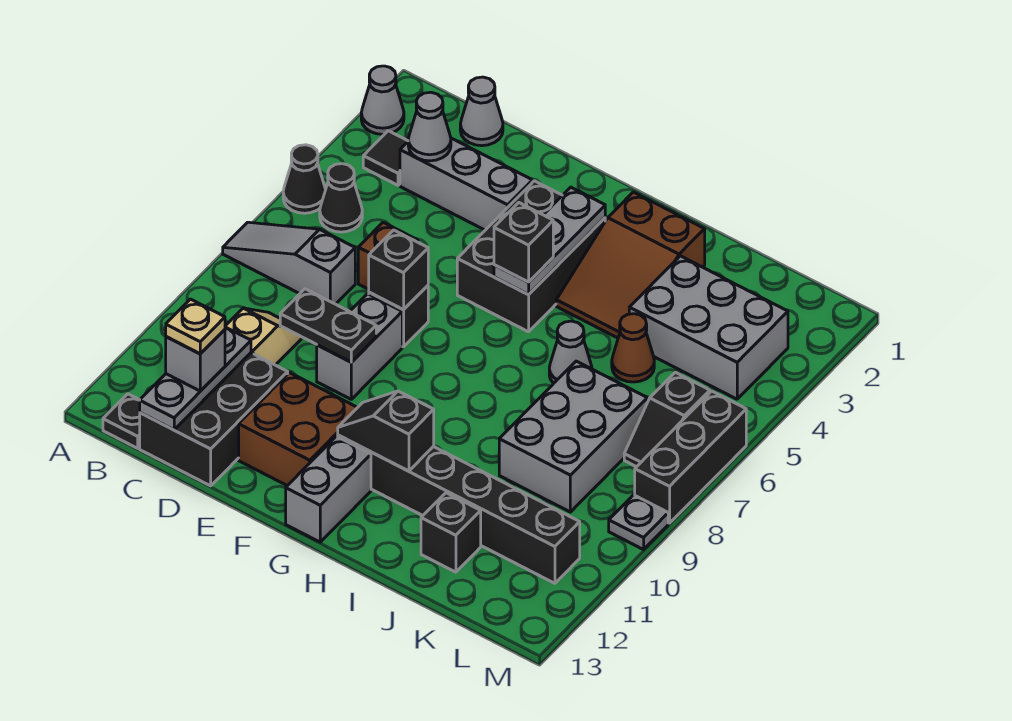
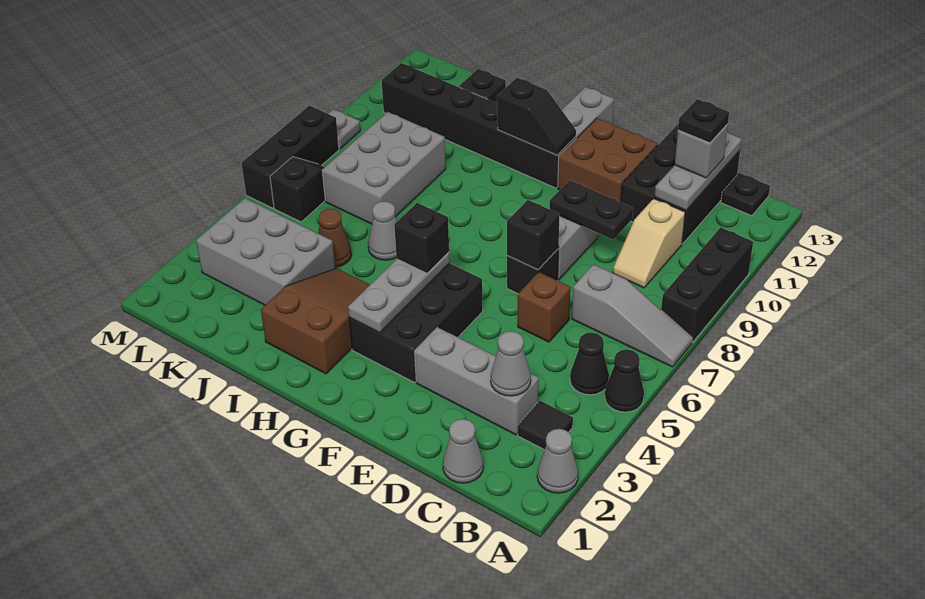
none -> black brick A8:A10 level 1
tan plate C12 level 4 -> black plate C12 level 4

